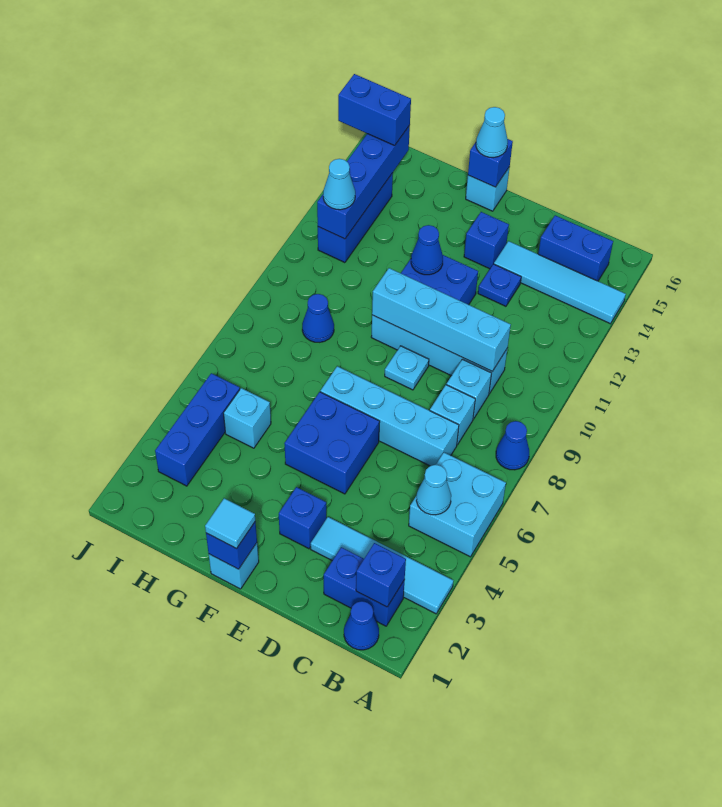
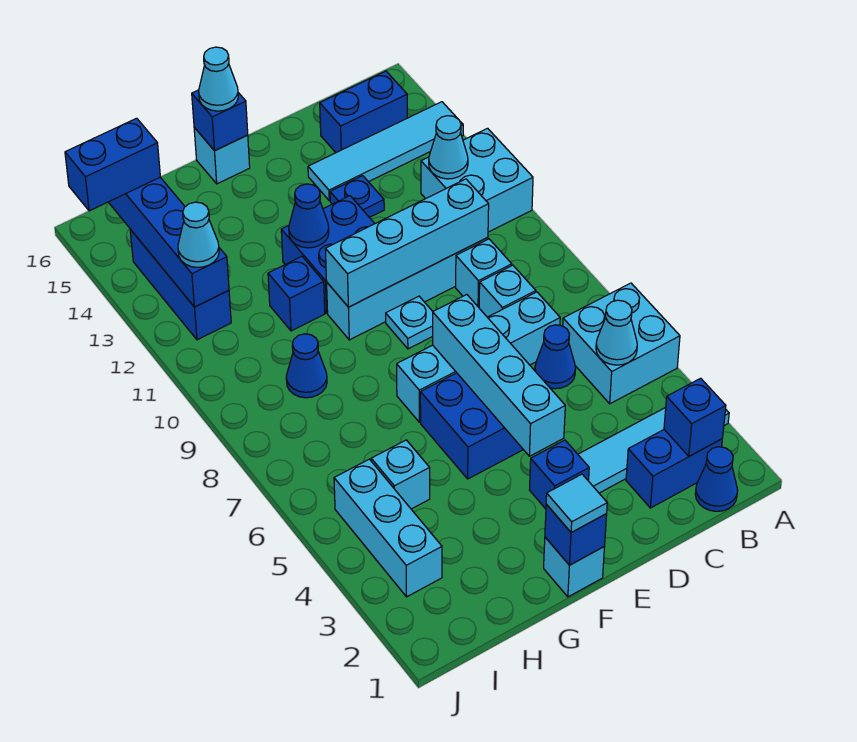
blue cone A8 level 1 -> blue cone C6 level 1
none -> cyan brick A11:B12 level 1
none -> cyan cone B12 level 2
none -> cyan brick E4:E7 level 2
blue brick E14 level 1 -> blue brick G11 level 1
blue brick I3:I5 level 1 -> cyan brick I3:I5 level 1

